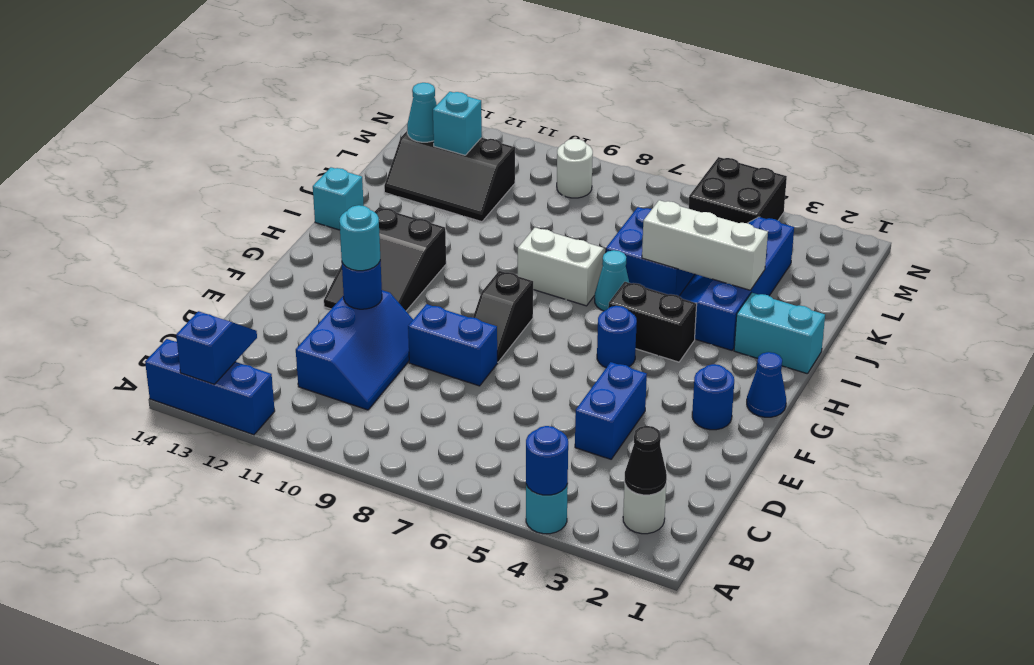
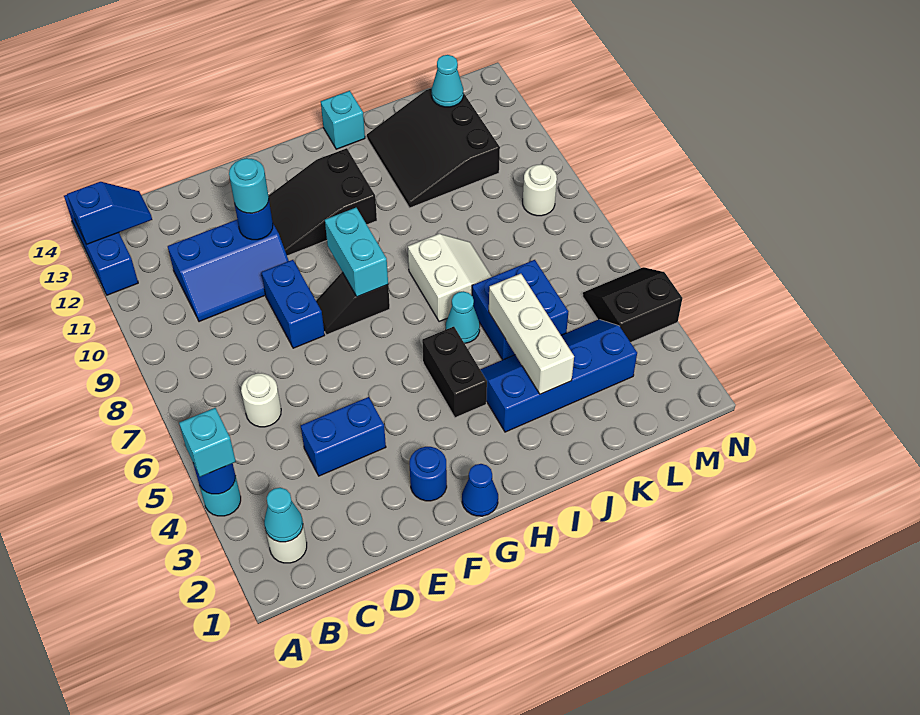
black cone B2 level 2 -> cyan cone B2 level 2
none -> white round brick C6 level 1
blue round brick G5 level 1 -> none
cyan brick I1:I2 level 1 -> cyan brick G8:G9 level 2
black slope K11:L13 level 1 top L -> black slope J11:L13 level 1 top L
cyan brick L12 level 2 -> cyan brick A4 level 3
black brick M4:N5 level 1 -> black slope M4:N5 level 1 top 4

